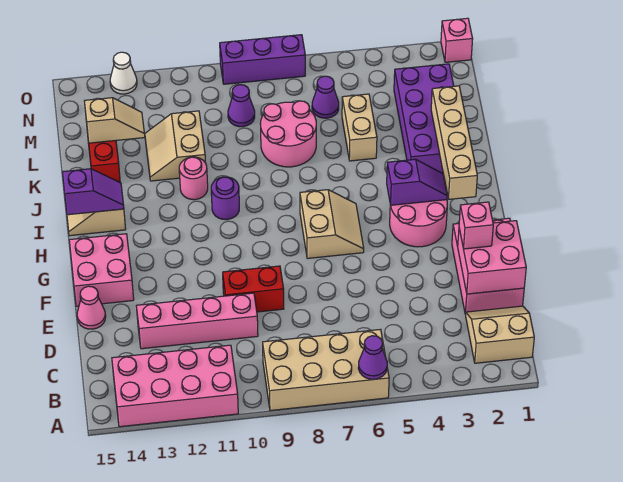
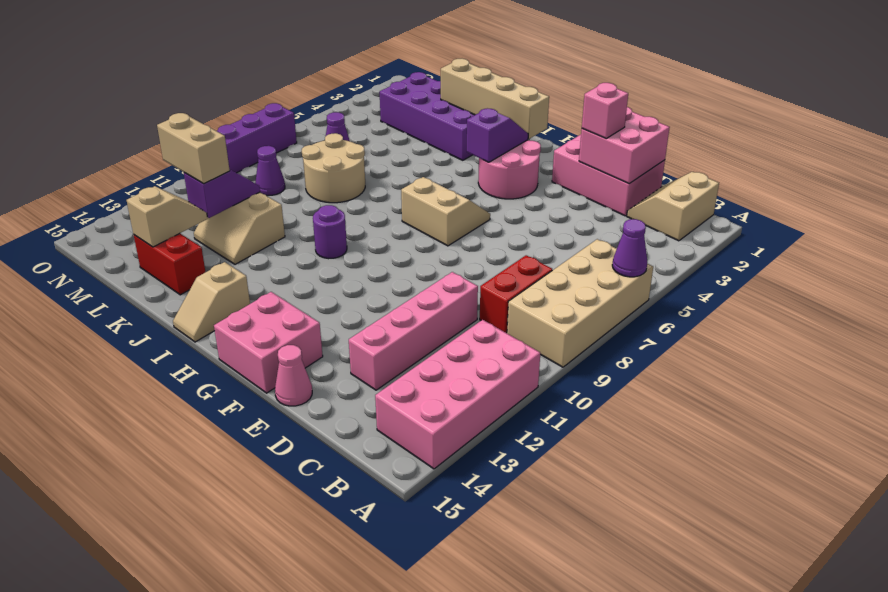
red brick E9:E10 level 1 -> red brick C8:C9 level 1
purple slope I14:I15 level 2 top 15 -> purple slope L11:L12 level 2 top 12
pink round brick J11 level 1 -> none
tan brick K5:L5 level 1 -> tan brick L12:M12 level 3
pink round brick K7:L8 level 1 -> tan round brick K7:L8 level 1
pink brick O1 level 1 -> none
white cone O13 level 1 -> none

